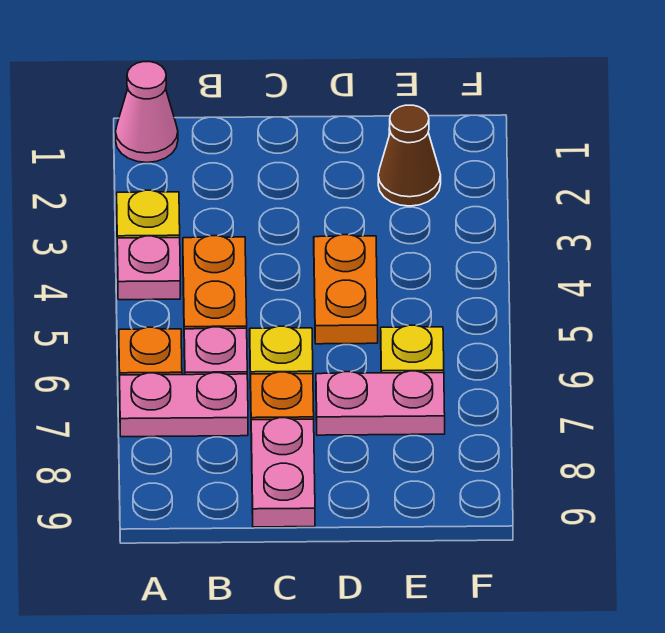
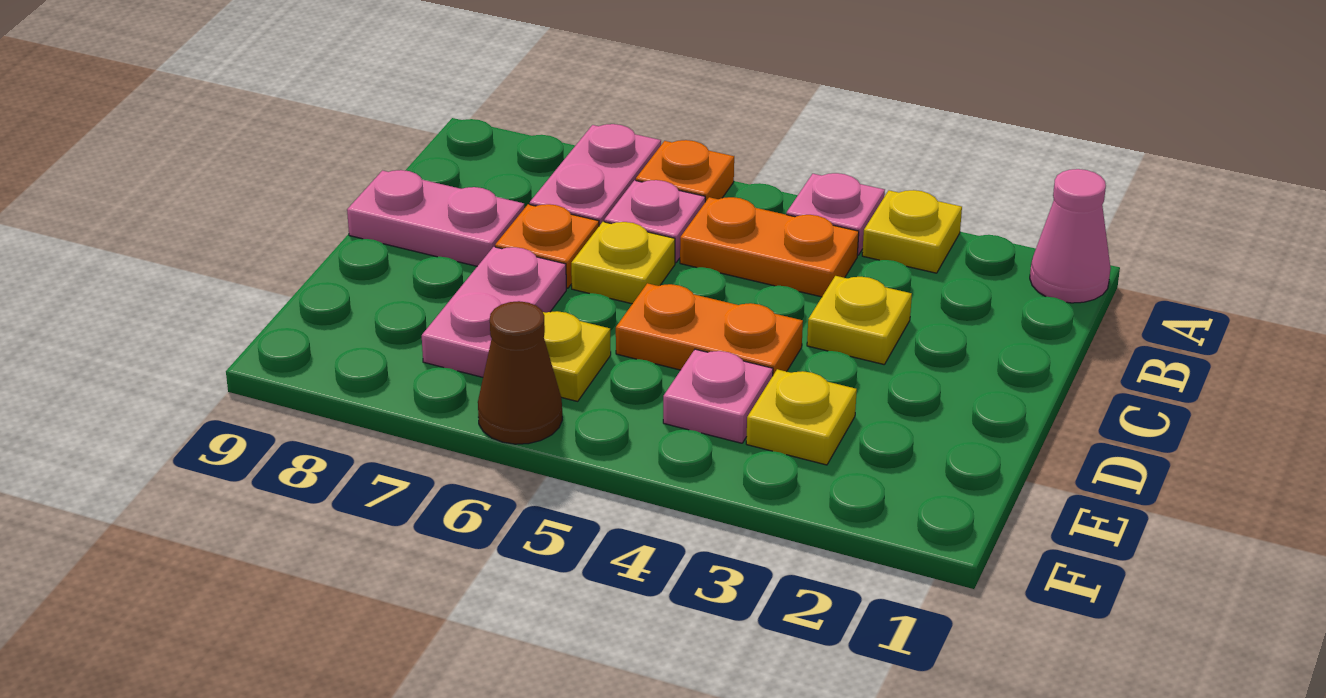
none -> yellow plate C3 level 1
brown cone E2 level 1 -> brown cone F6 level 1
none -> yellow plate E3 level 1
none -> pink plate E4 level 1

